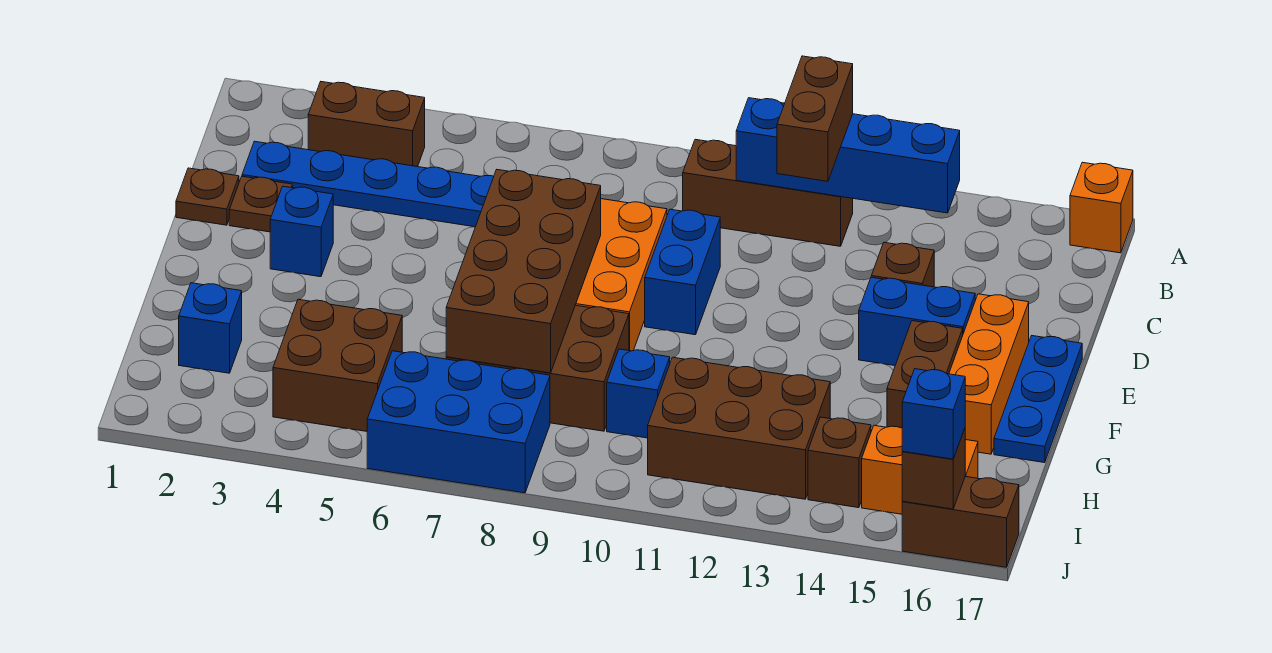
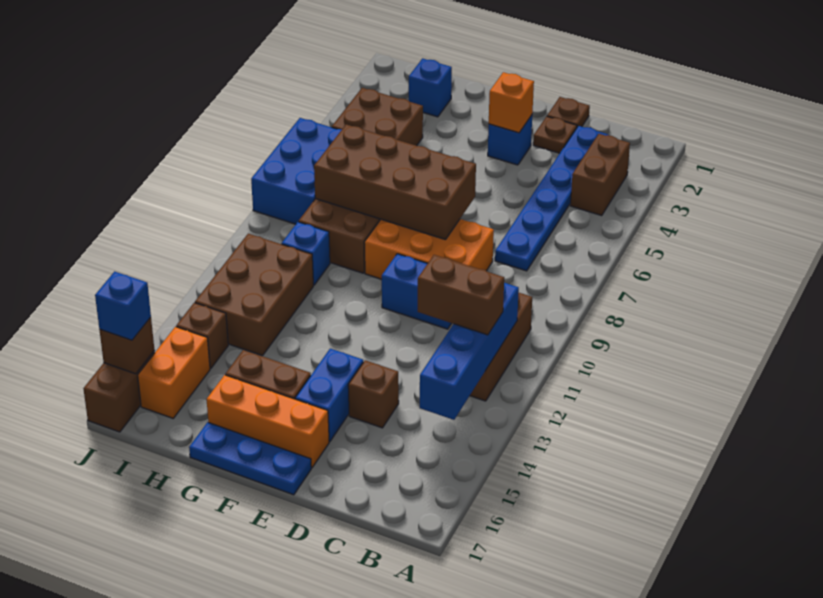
orange brick A17 level 1 -> orange brick E3 level 2

